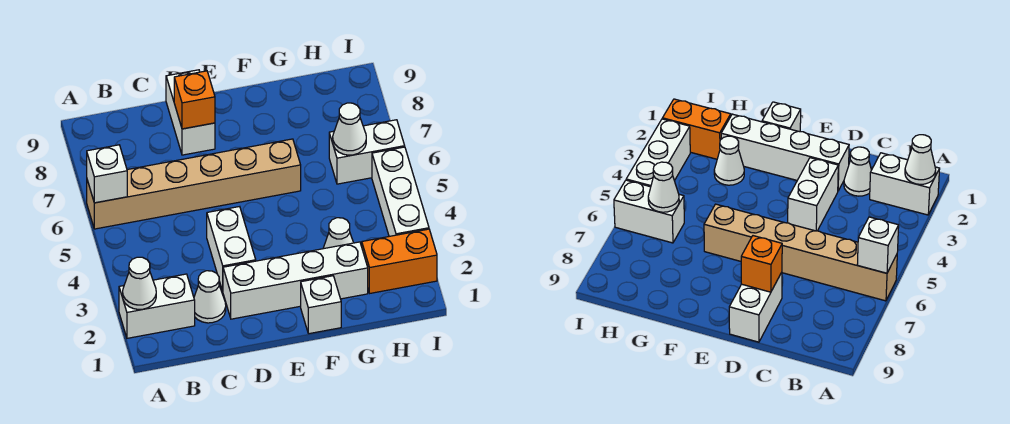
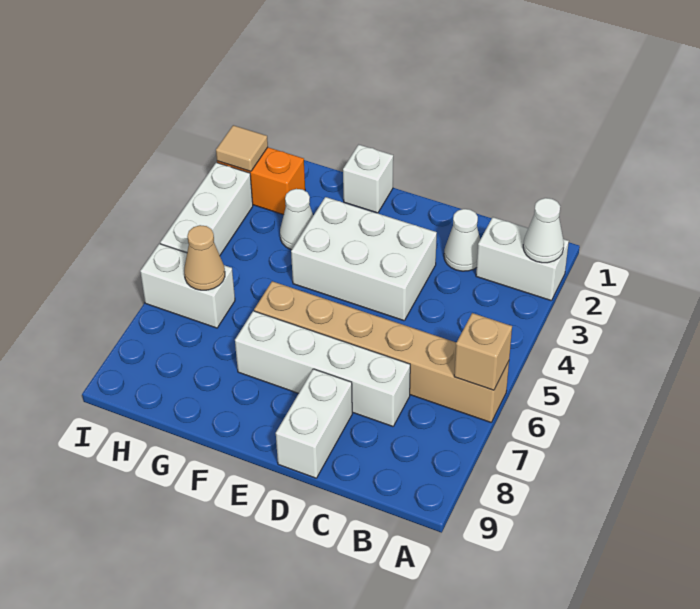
white brick A6 level 2 -> tan brick A6 level 2
white brick D2:G2 level 1 -> white brick C7:F7 level 1
white brick D3:D4 level 1 -> white brick D3:F4 level 1
orange brick D8 level 2 -> none
white cone H6 level 2 -> tan cone H6 level 2
none -> tan tile I2 level 2

